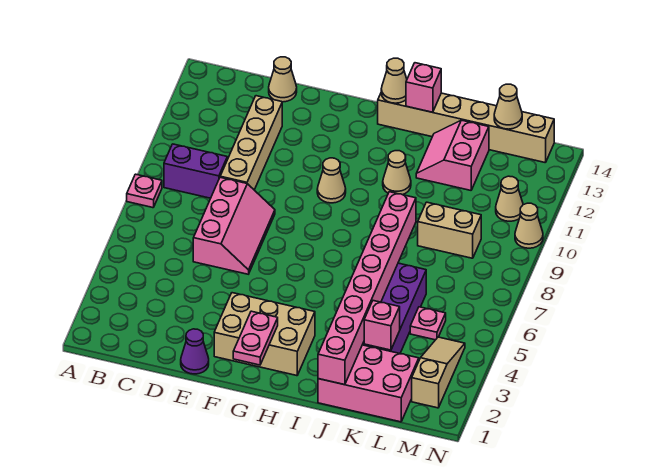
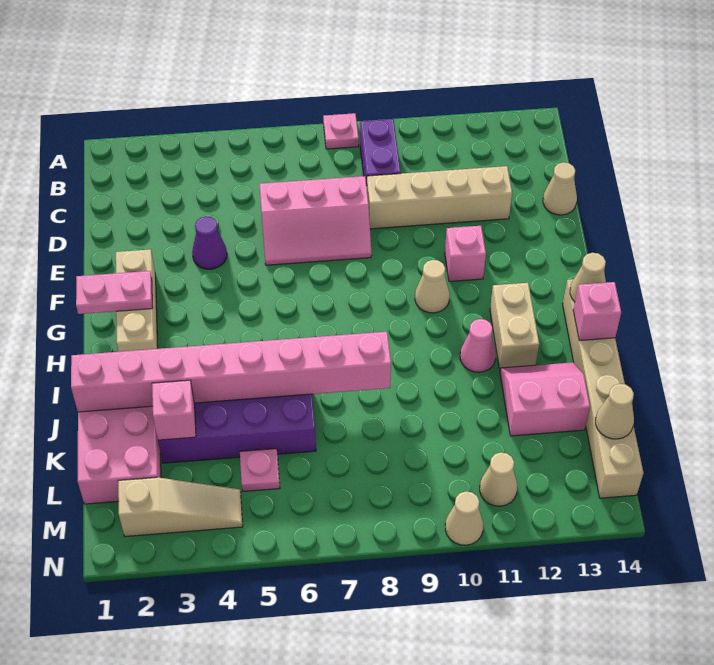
purple cone E1 level 1 -> purple cone E4 level 1
tan brick F2:H3 level 1 -> tan brick F2:H2 level 1
none -> pink brick F11 level 1
tan cone I11 level 1 -> pink cone I11 level 1
tan brick K9:L9 level 1 -> tan brick H12:I12 level 1

